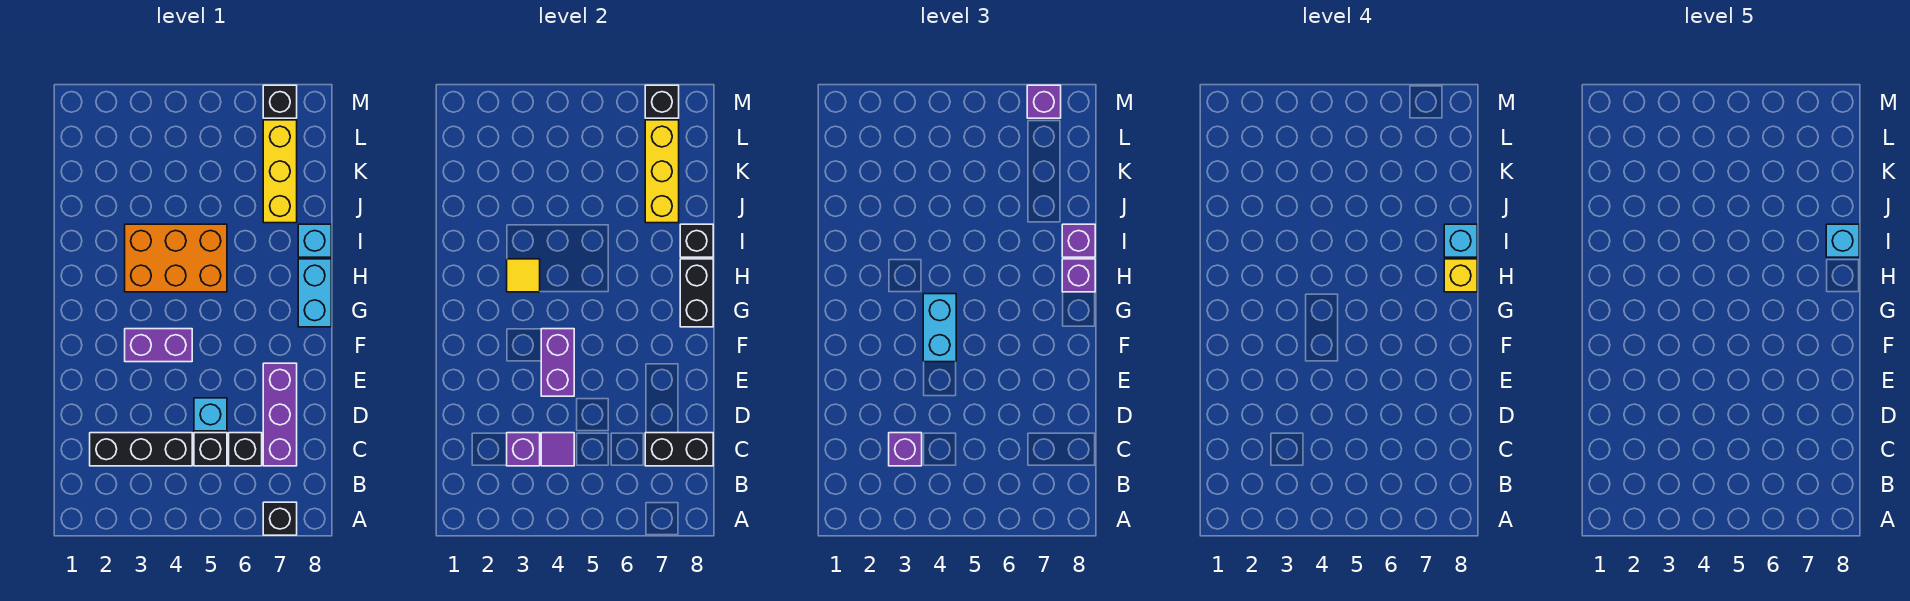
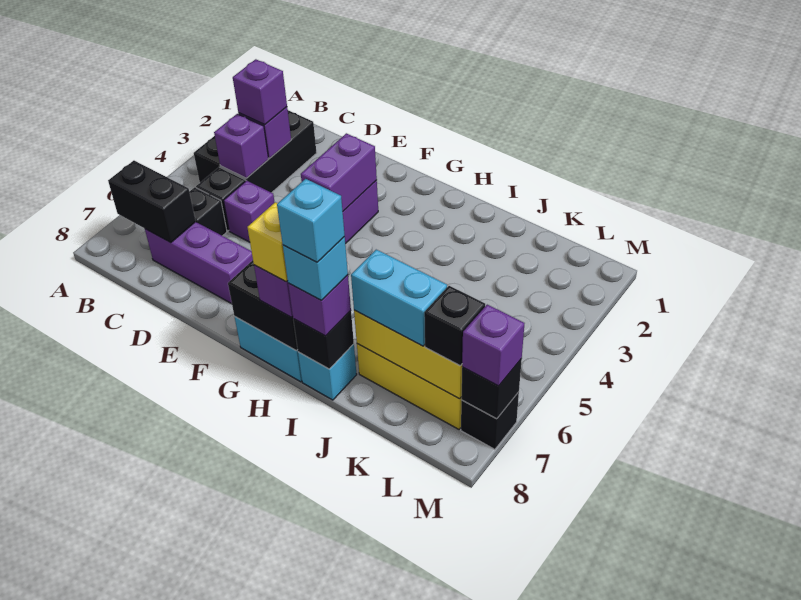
black brick A7 level 1 -> black brick L7 level 3
black brick C2:C4 level 1 -> black brick B2:C4 level 1
purple tile C4 level 2 -> purple brick C4 level 2
black brick C7:C8 level 2 -> black brick B7:C7 level 2
cyan brick D5 level 1 -> purple brick D5 level 1
purple brick E4:F4 level 2 -> purple brick F3:F4 level 2
cyan brick F4:G4 level 3 -> cyan brick J7:K7 level 3
orange brick H3:I5 level 1 -> none
yellow tile H3 level 2 -> none

